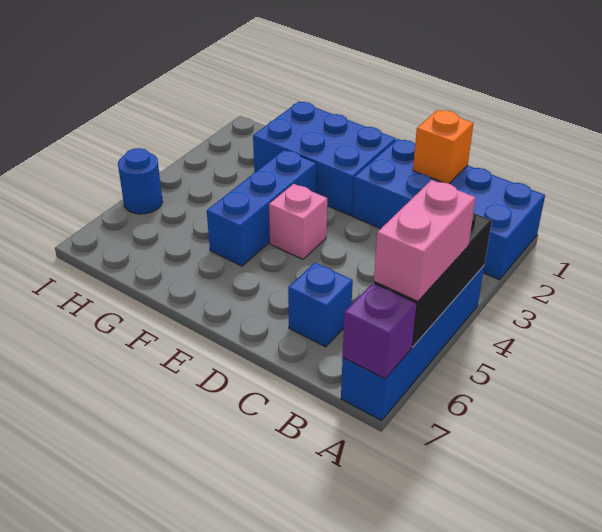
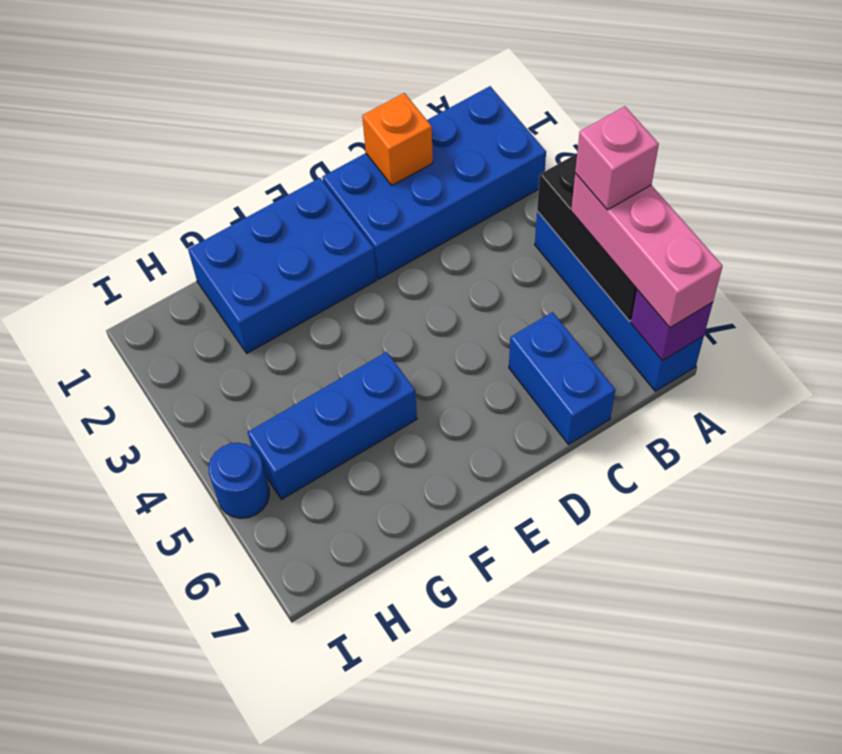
pink brick A5:A6 level 3 -> pink brick A5:A7 level 3
blue brick C6 level 1 -> blue brick C6:C7 level 1
pink brick E4 level 1 -> pink brick A5 level 4
blue brick F3:F5 level 1 -> blue brick F5:H5 level 1

